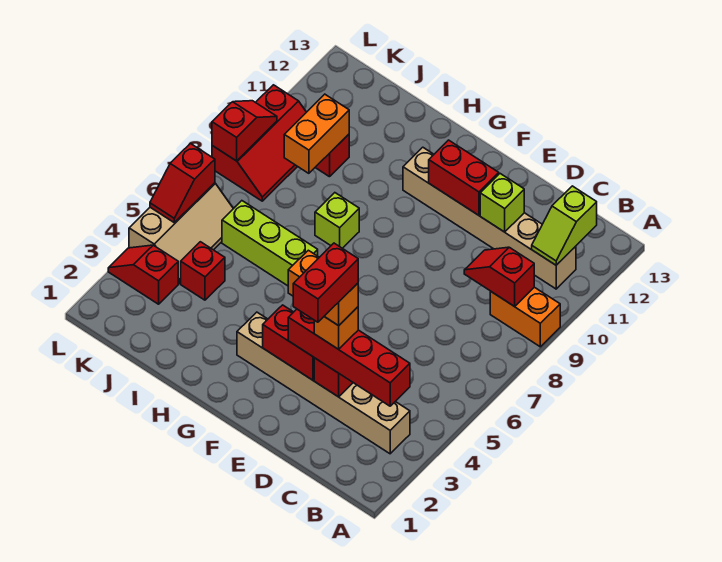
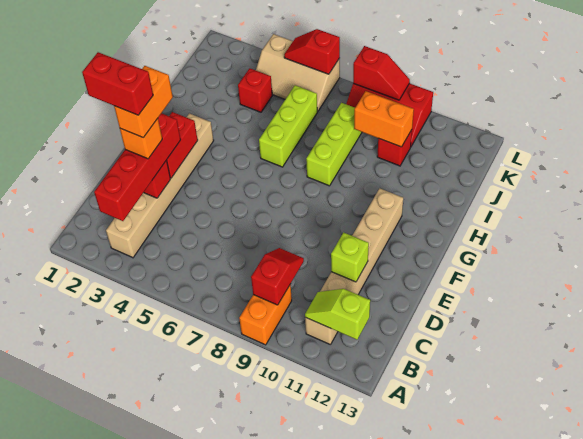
red brick E11:F11 level 2 -> none
lime brick H8 level 1 -> lime brick H8:J8 level 1
red slope K3:L3 level 1 top K -> none

